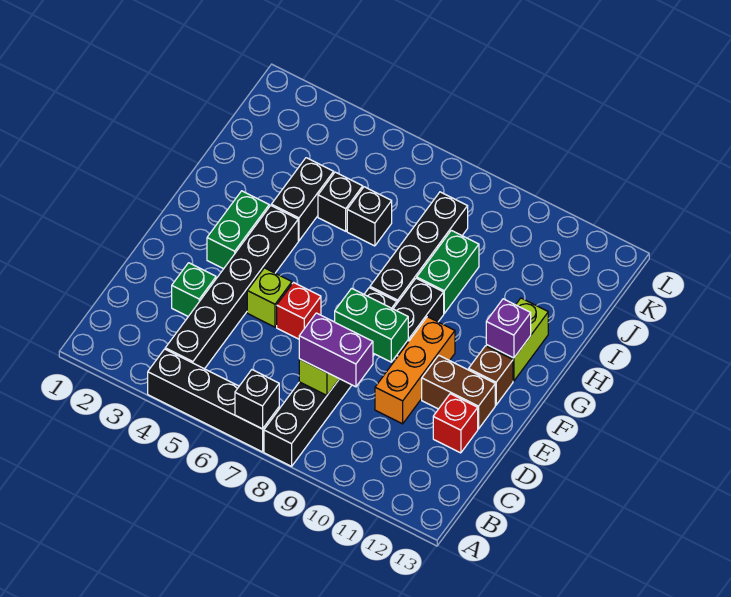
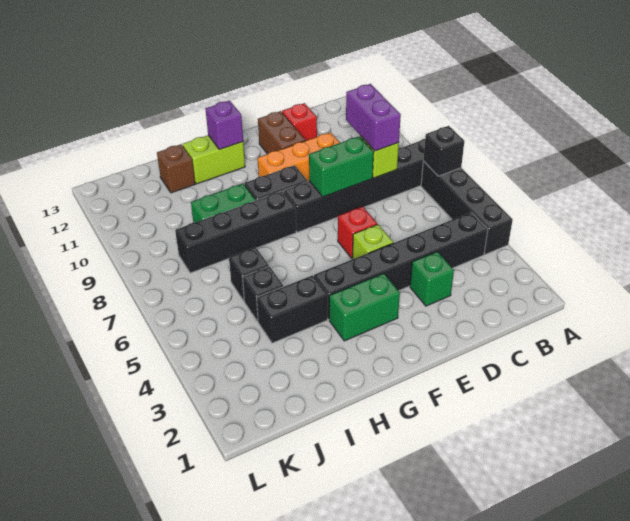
green brick E8:E9 level 2 -> green brick D8:E8 level 2
brown brick F12 level 1 -> brown brick I12 level 1

